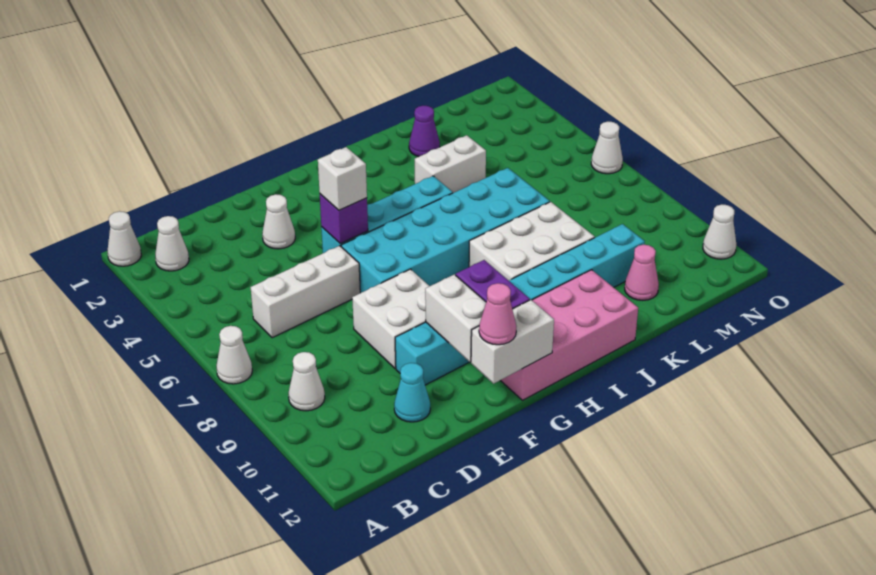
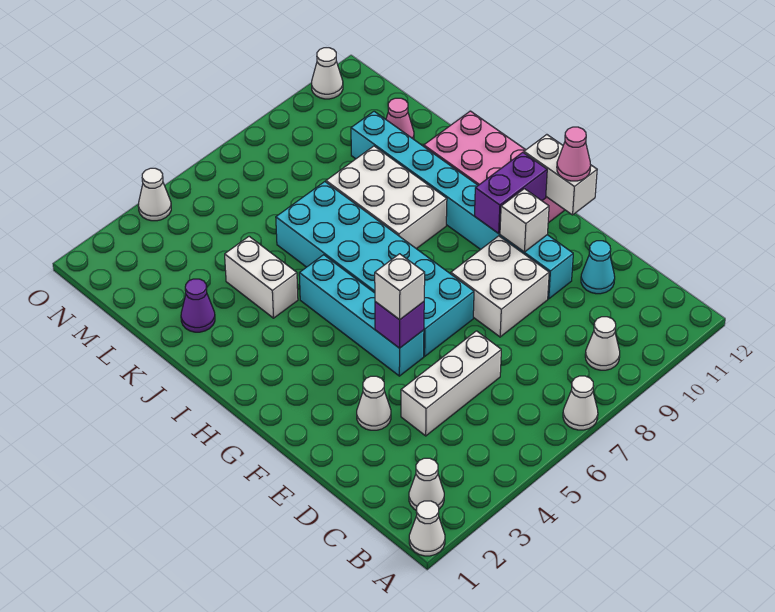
white brick C6:E6 level 1 -> white brick D4:D6 level 1
white brick F10:F11 level 2 -> white brick F10 level 2
white cone O6 level 1 -> white cone O4 level 1

